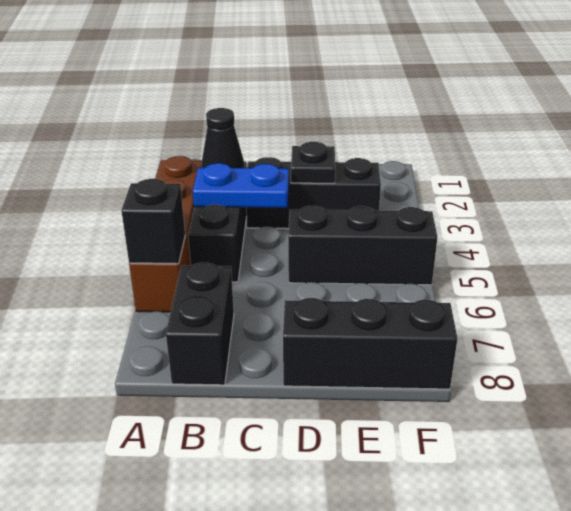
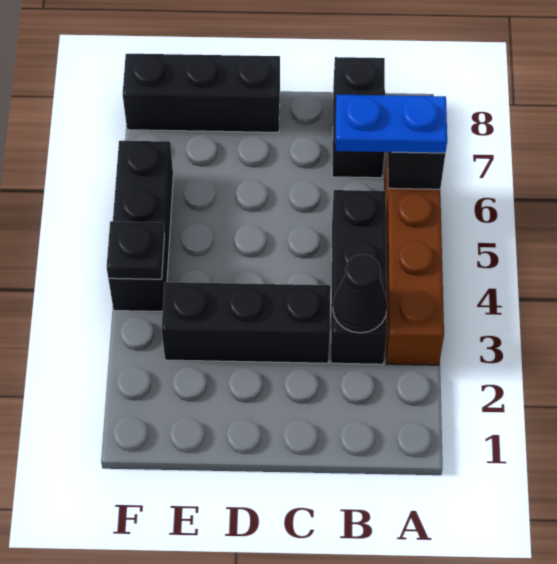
blue plate B4:C4 level 2 -> blue plate A6:B6 level 3
black plate D3 level 2 -> black plate F4 level 2
black brick D5:F5 level 1 -> black brick F4:F6 level 1

